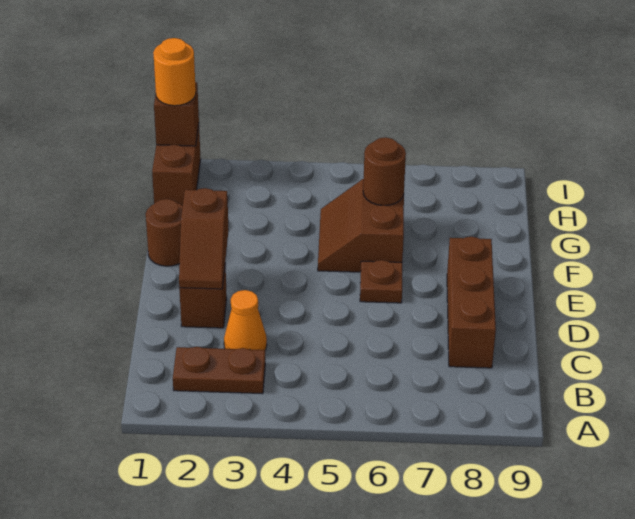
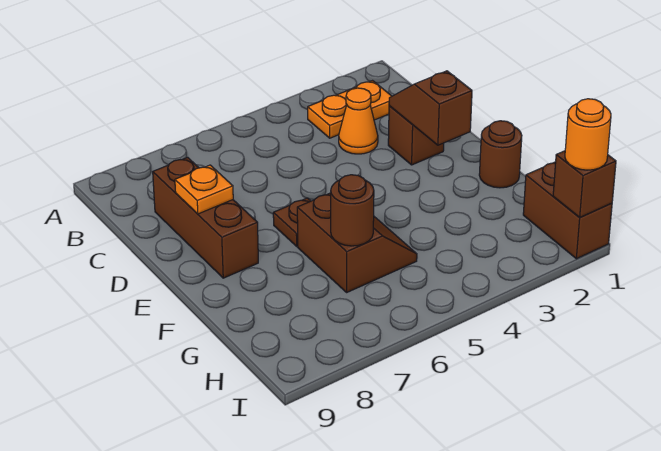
brown plate B2:B3 level 1 -> orange plate B2:B3 level 1
none -> orange plate D8 level 2

